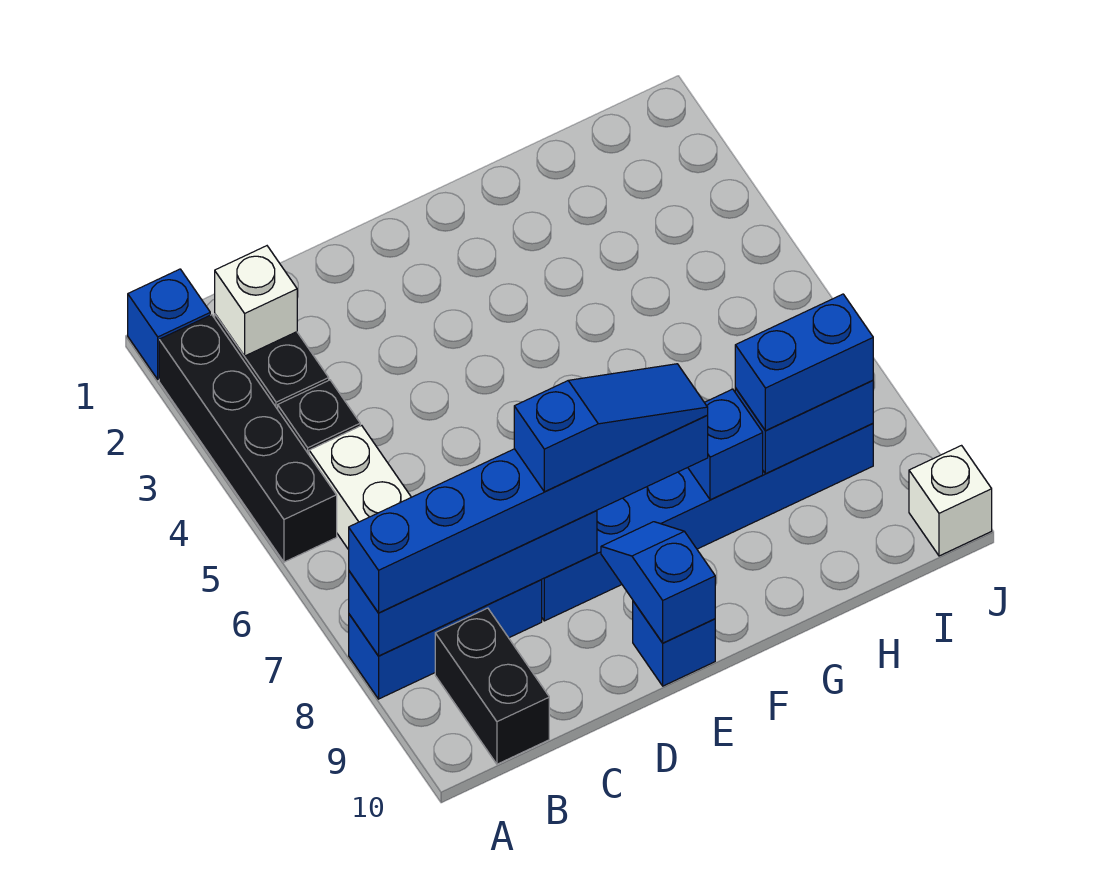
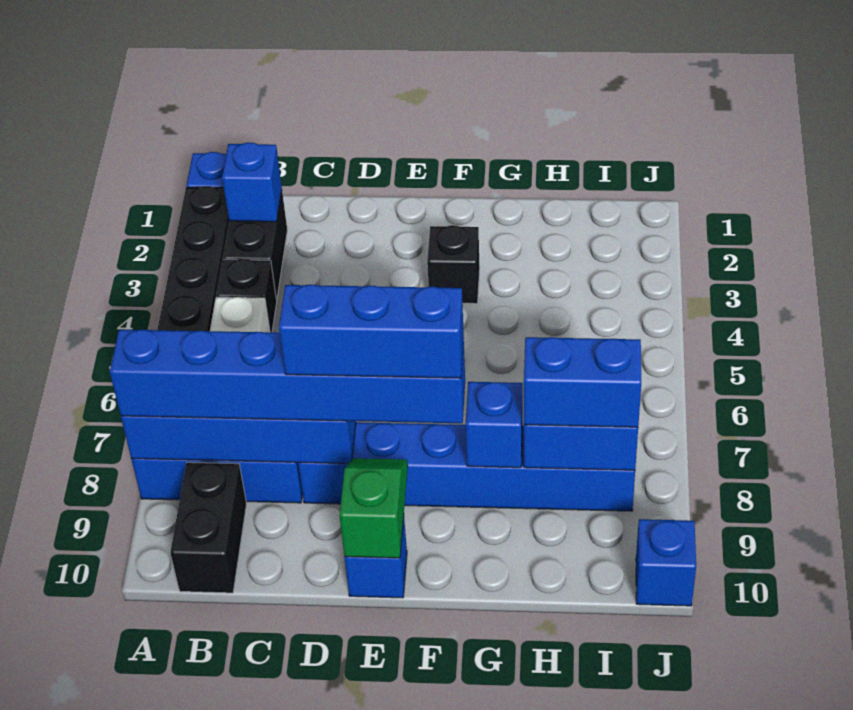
white brick B2 level 2 -> blue brick B2 level 2
blue slope D8:F8 level 4 top D -> blue brick D8:F8 level 4
blue slope E9:E10 level 2 top 10 -> green slope E9:E10 level 2 top 10
none -> black brick F3 level 1
white brick J10 level 1 -> blue brick J10 level 1

